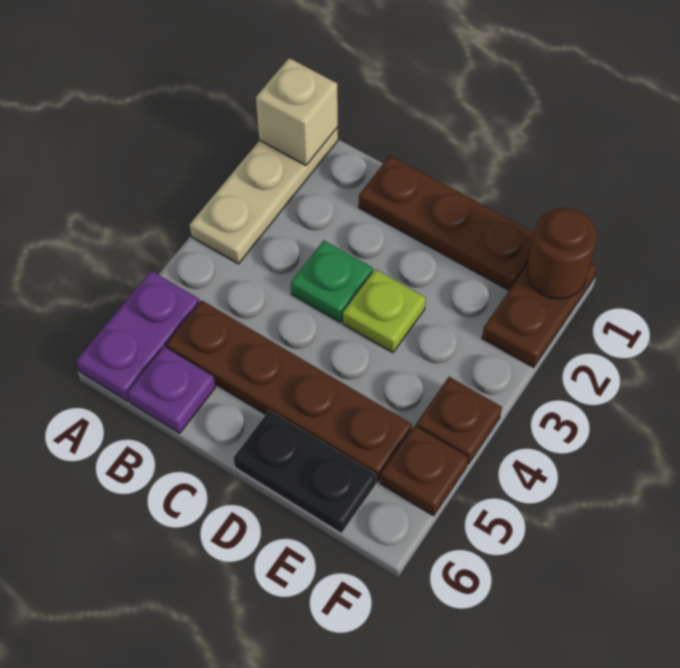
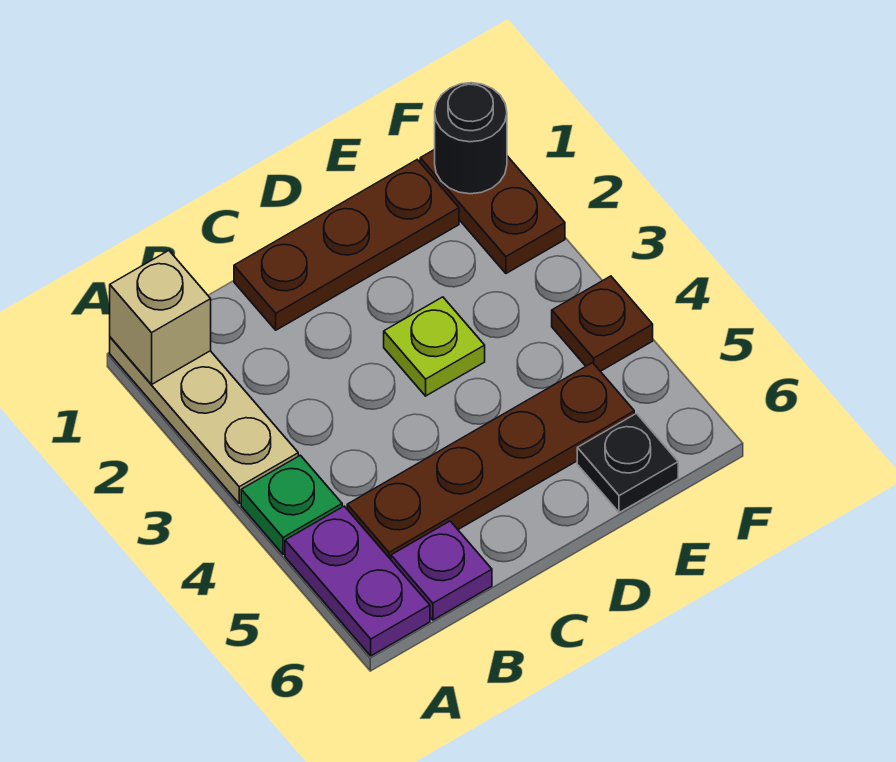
green plate C3 level 1 -> green plate A4 level 1
black plate D6:E6 level 1 -> black plate E6 level 1
brown round brick F1 level 2 -> black round brick F1 level 2
brown plate F5 level 1 -> none

